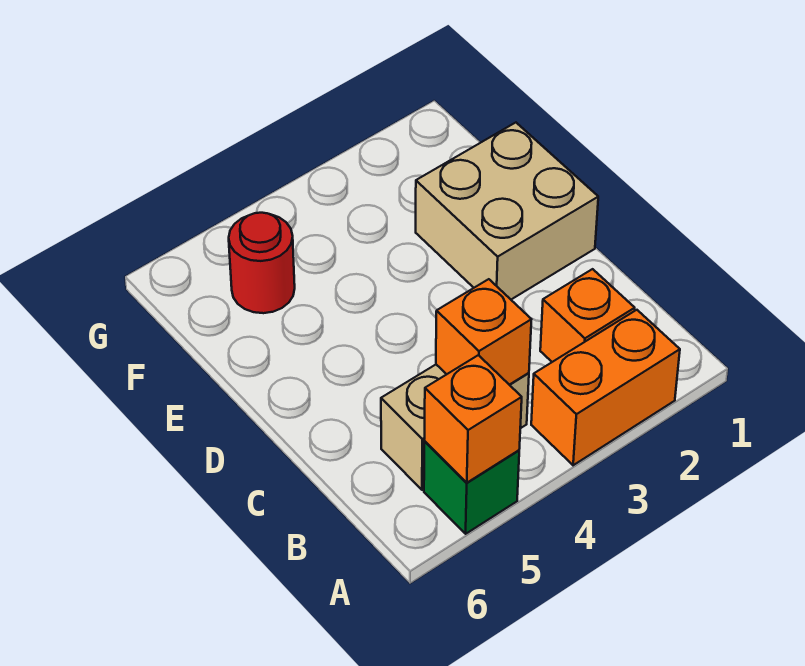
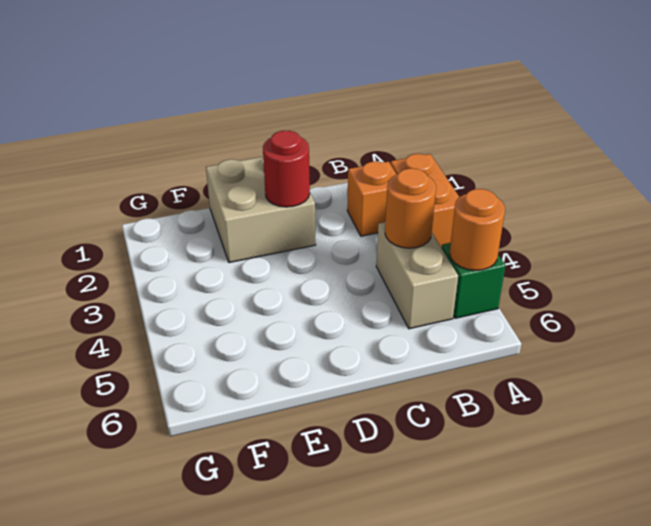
orange brick A5 level 2 -> orange round brick A5 level 2
orange brick B4 level 2 -> orange round brick B4 level 2
red round brick F5 level 1 -> red round brick D2 level 2

